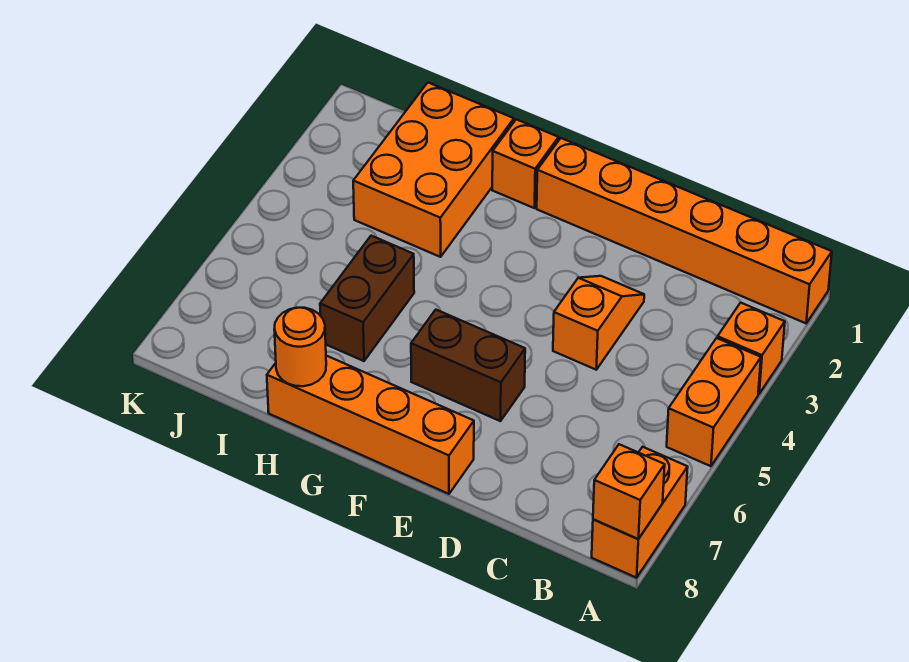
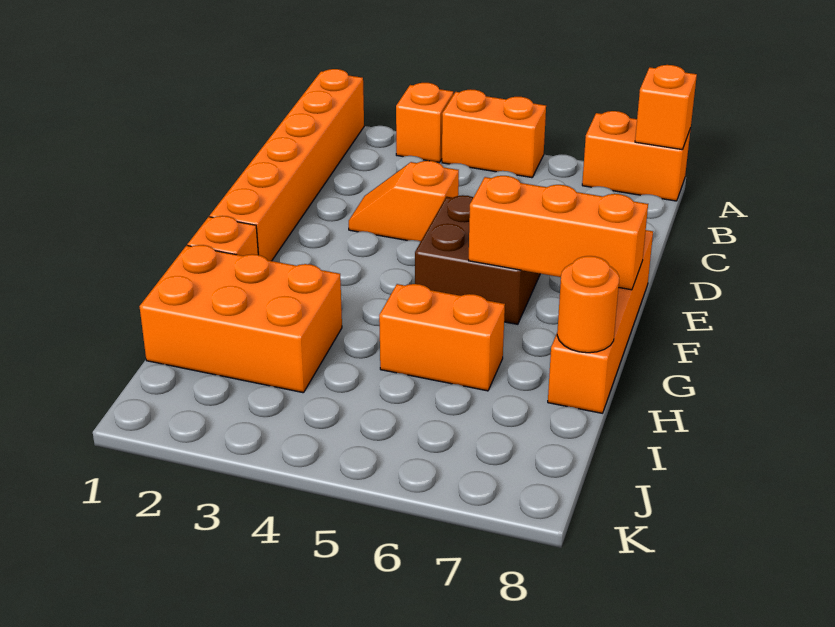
brown brick E6:F6 level 1 -> brown brick E5:F6 level 1
none -> orange brick F6:F8 level 2
brown brick H5:H6 level 1 -> orange brick H5:H6 level 1

